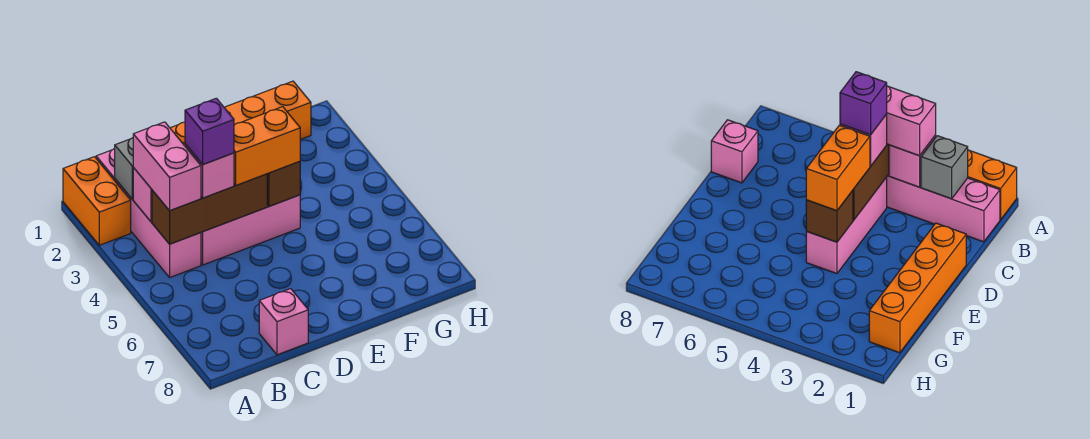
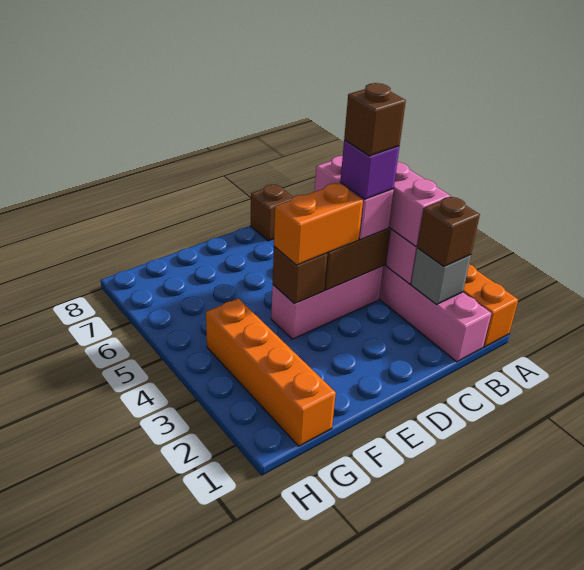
none -> brown brick B2 level 3
pink brick C4 level 3 -> pink brick C4:C5 level 3
none -> brown brick C4 level 5
pink brick C8 level 1 -> brown brick C8 level 1
orange brick D1:G1 level 1 -> orange brick G1:G4 level 1

